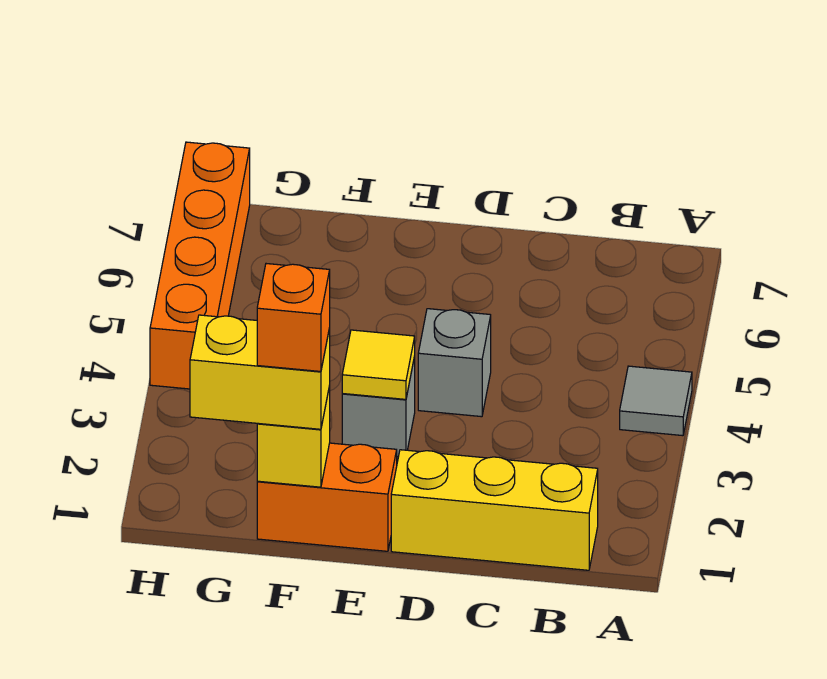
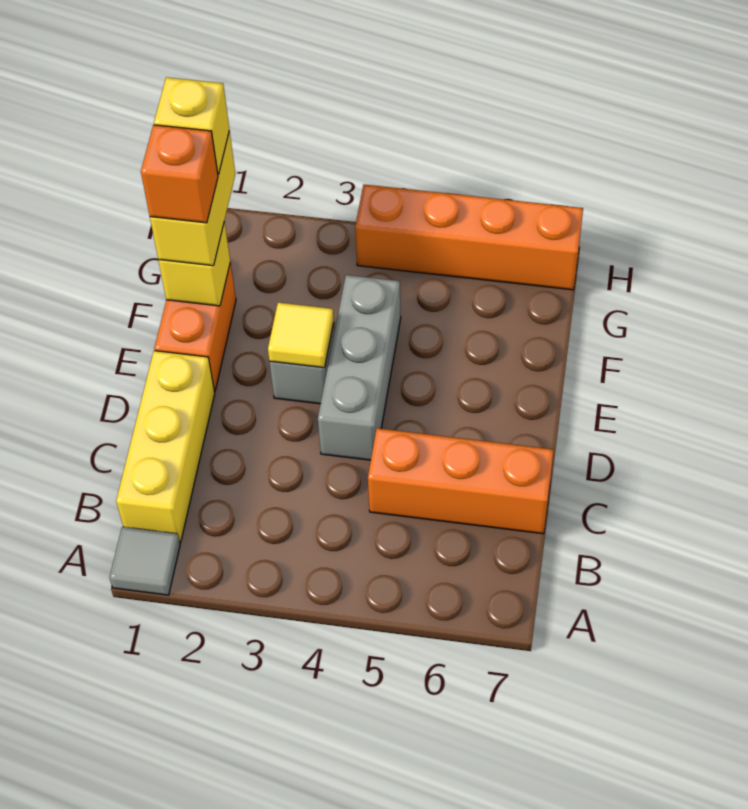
grey tile A4 level 1 -> grey tile A1 level 1
none -> orange brick C5:C7 level 1
grey brick D4 level 1 -> grey brick D4:F4 level 1
none -> yellow brick G1 level 4

